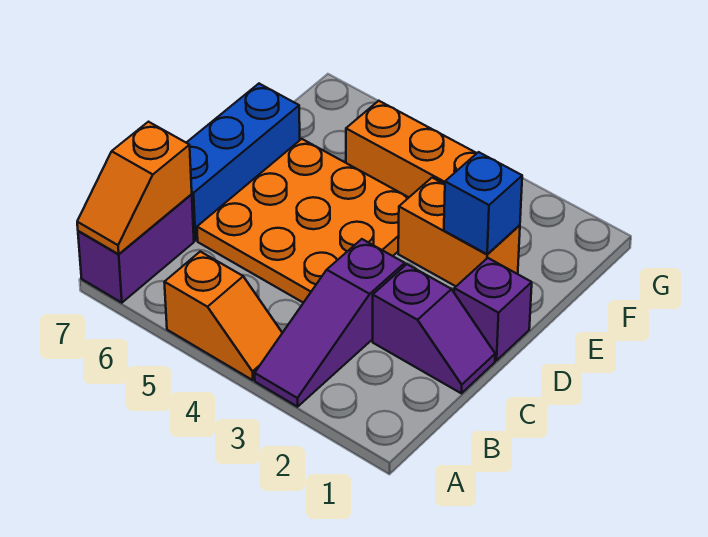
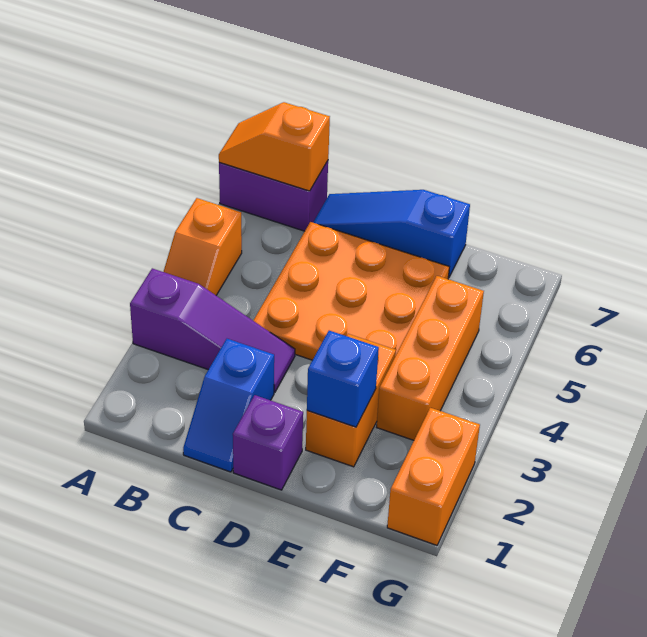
purple slope A3:C3 level 1 top C -> purple slope A3:C3 level 1 top A
purple slope C1:C2 level 1 top 2 -> blue slope C1:C2 level 1 top 2
blue brick C7:E7 level 1 -> blue slope C7:E7 level 1 top E
none -> orange brick G1:G2 level 1

